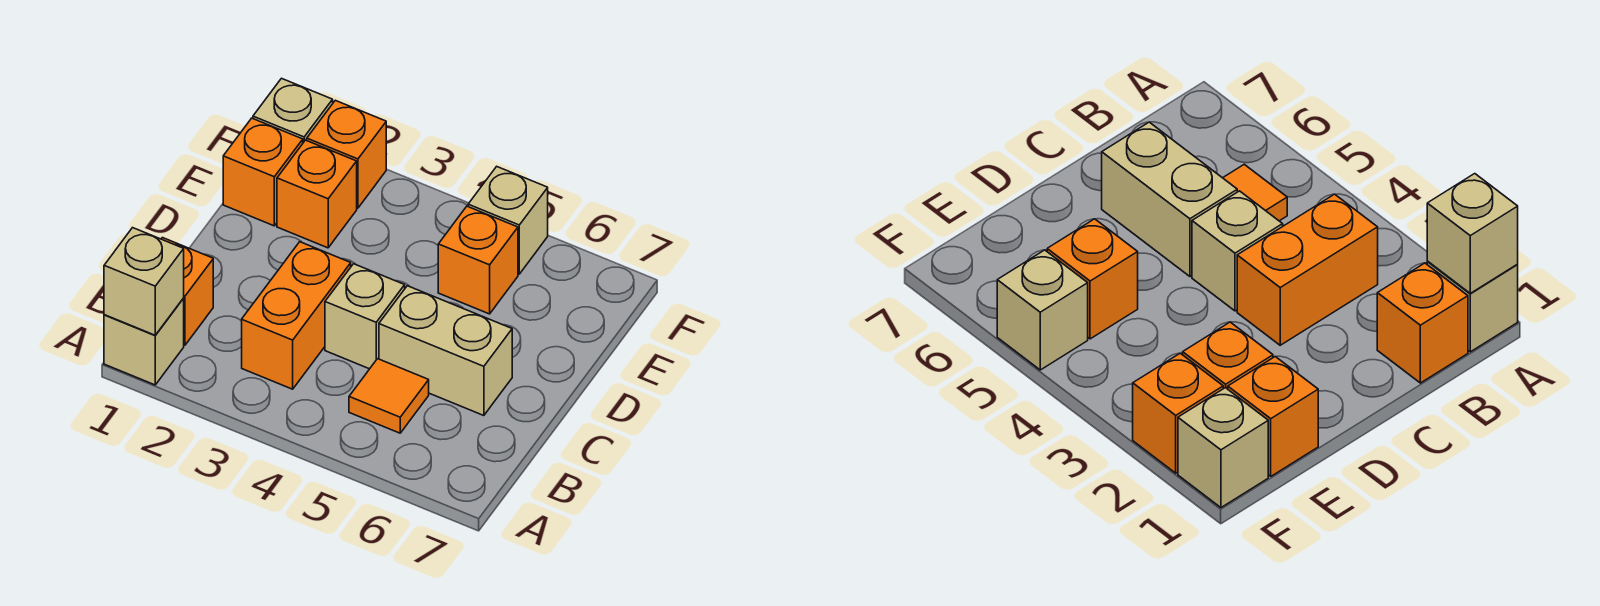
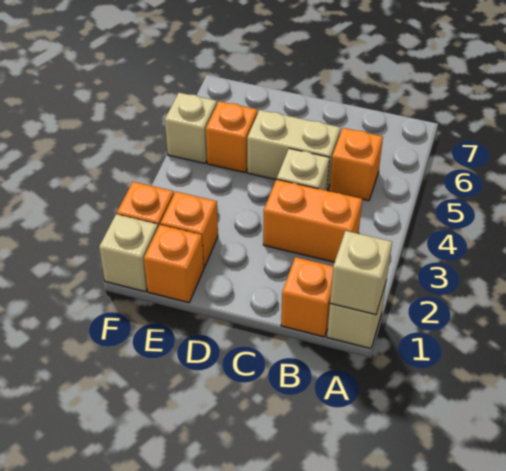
orange tile B5 level 1 -> orange brick B5 level 1
tan brick C5:C6 level 1 -> tan brick C5:D5 level 1

